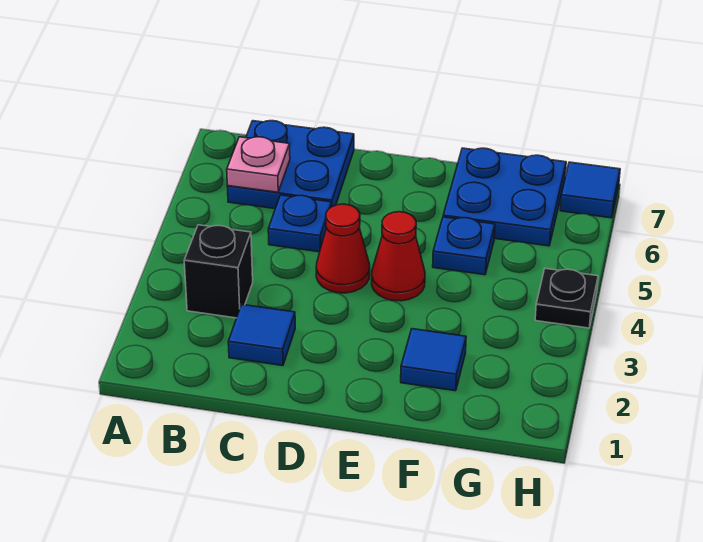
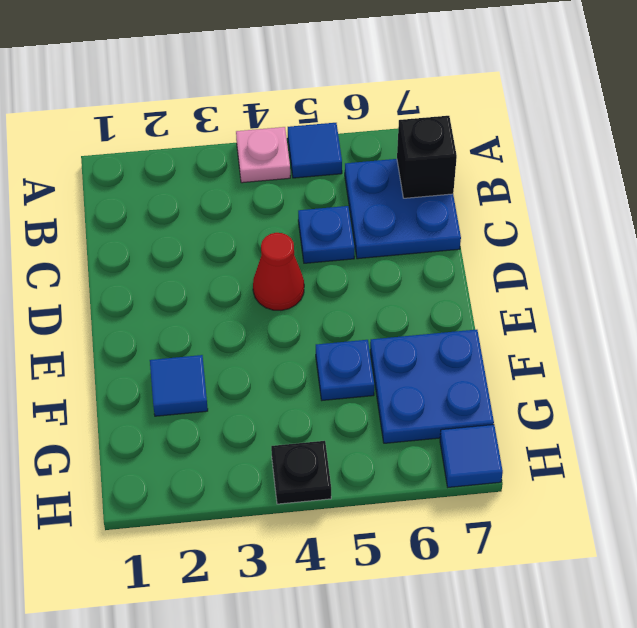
black brick B3 level 1 -> black brick B7 level 2
pink plate B6 level 2 -> pink plate A4 level 1
blue tile C2 level 1 -> blue tile A5 level 1
red cone E4 level 1 -> none

